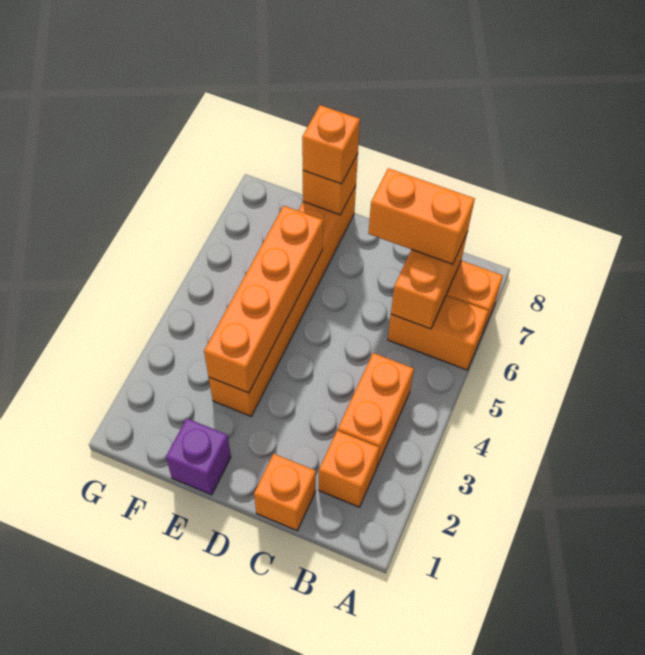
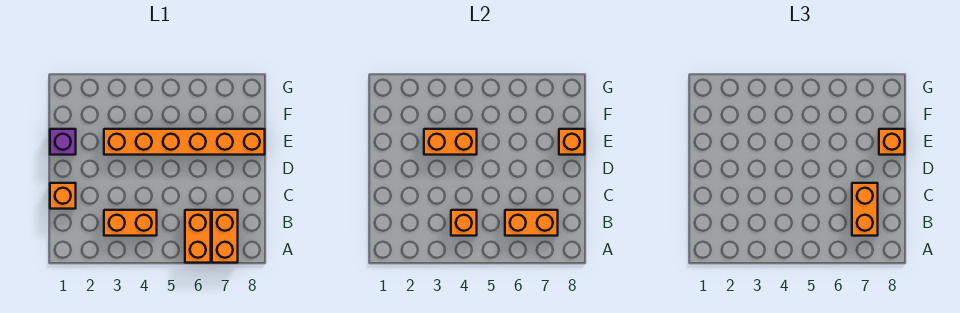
orange brick B2 level 1 -> orange brick B4 level 2
orange brick E3:E6 level 2 -> orange brick E3:E4 level 2

